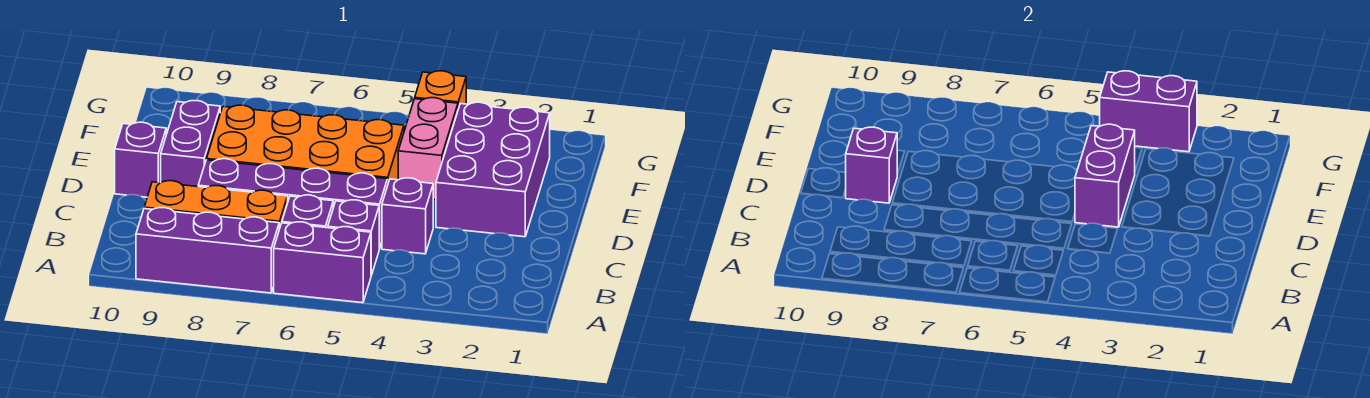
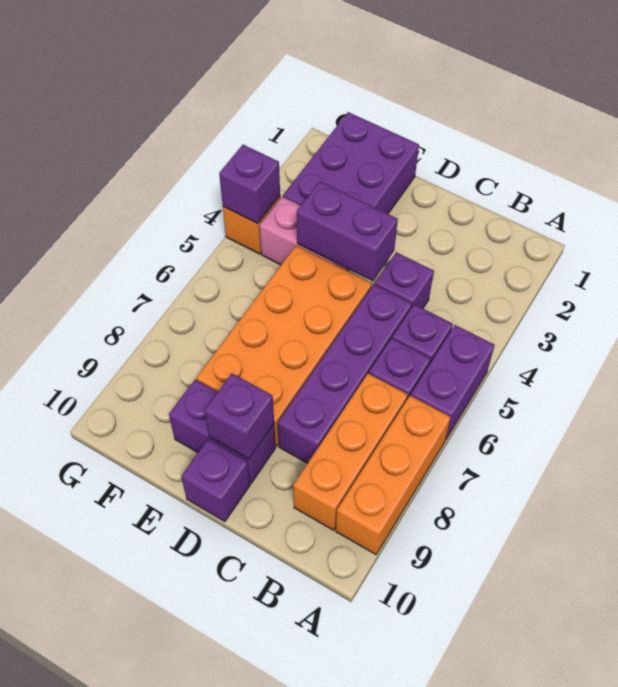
purple brick A7:A9 level 1 -> orange brick A7:A9 level 1
purple brick D2:F3 level 1 -> purple brick E1:F3 level 1
purple brick G3:G4 level 2 -> purple brick G4 level 2

